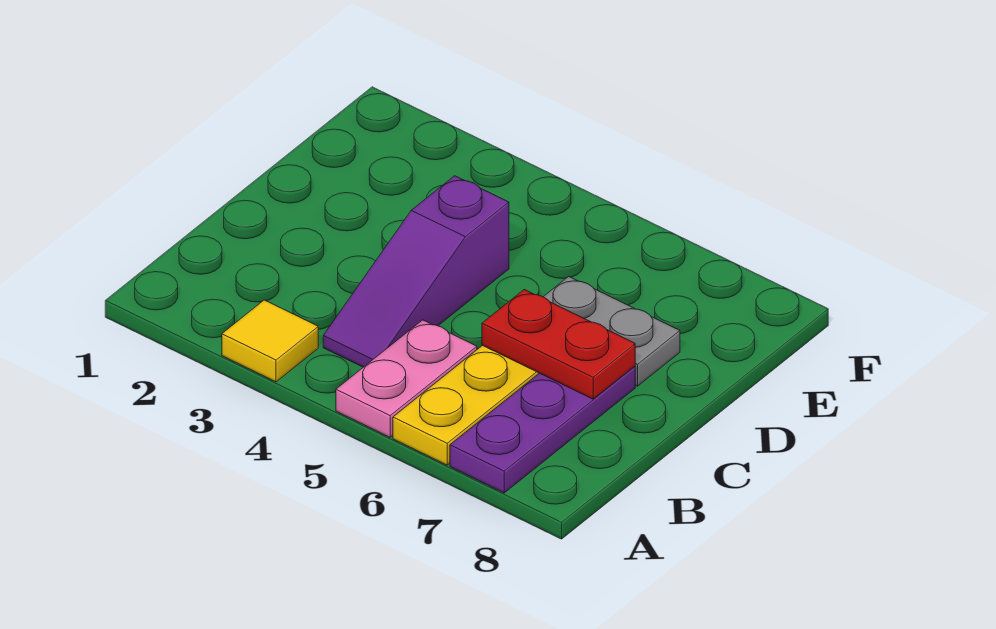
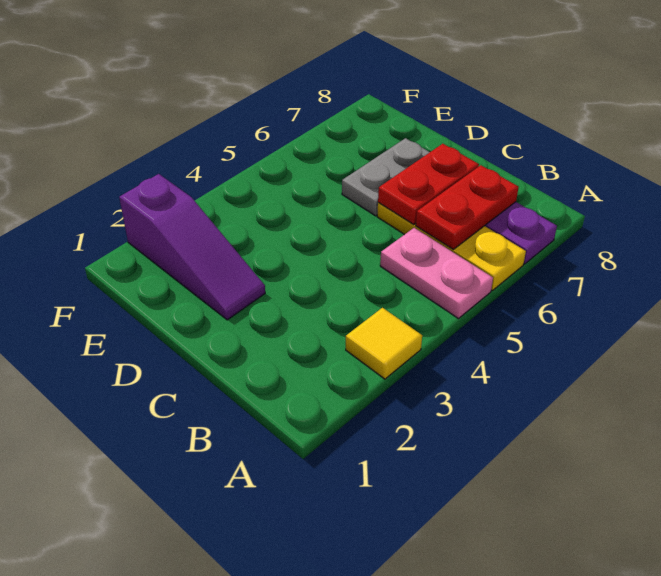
purple slope B4:D4 level 1 top D -> purple slope D2:F2 level 1 top F
none -> red plate B6:B7 level 2

